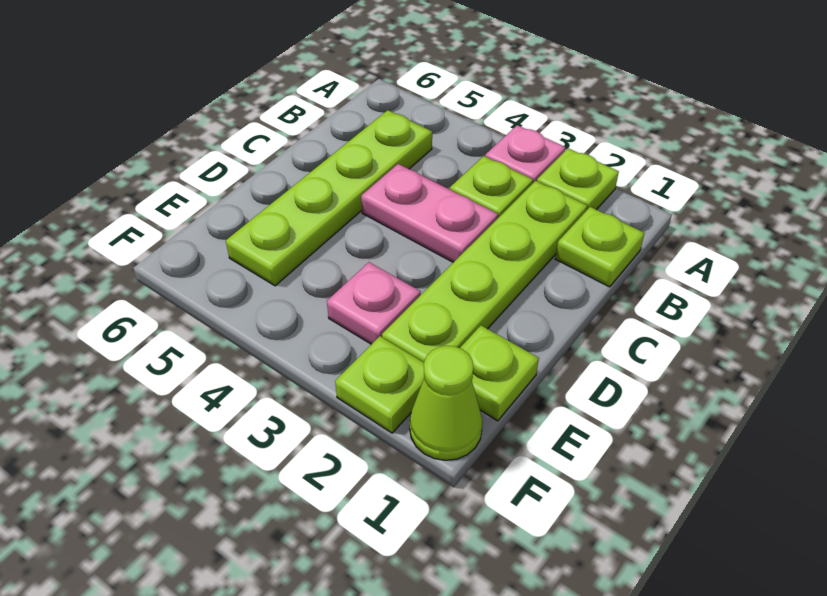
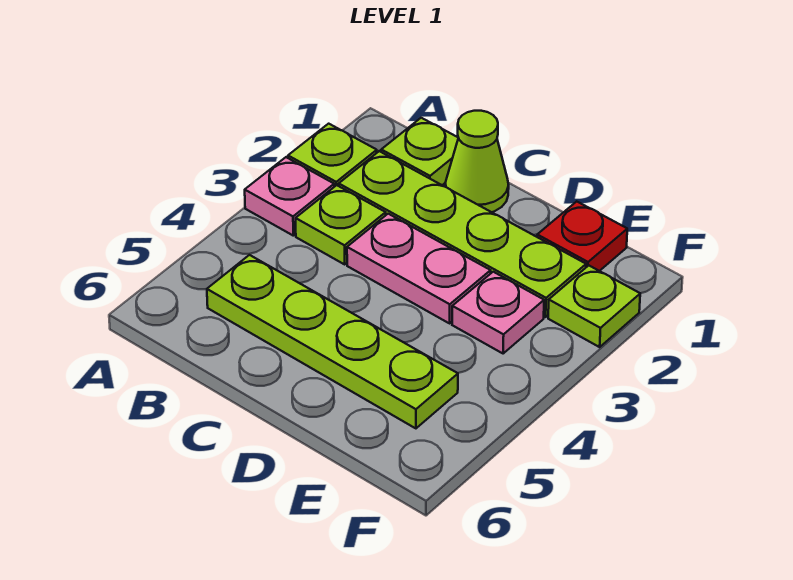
pink plate C3:C4 level 1 -> pink plate C3:D3 level 1
lime plate E1 level 1 -> red plate E1 level 1
lime cone F1 level 1 -> lime cone C1 level 1

